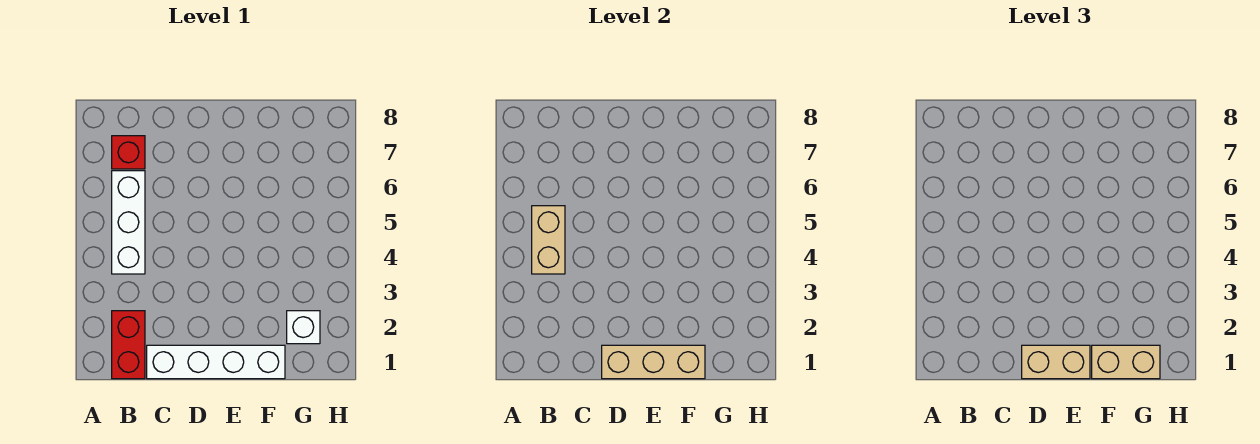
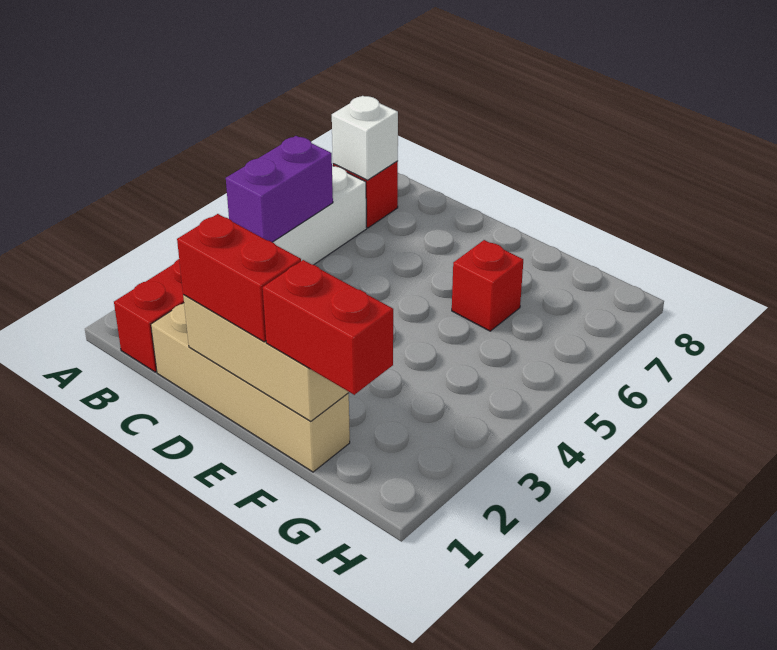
tan brick B4:B5 level 2 -> purple brick B4:B5 level 2
white brick C1:F1 level 1 -> tan brick C1:F1 level 1
tan brick D1:E1 level 3 -> red brick D1:E1 level 3
tan brick F1:G1 level 3 -> red brick F1:G1 level 3
none -> red brick F6 level 1
white brick G2 level 1 -> white brick B7 level 2

